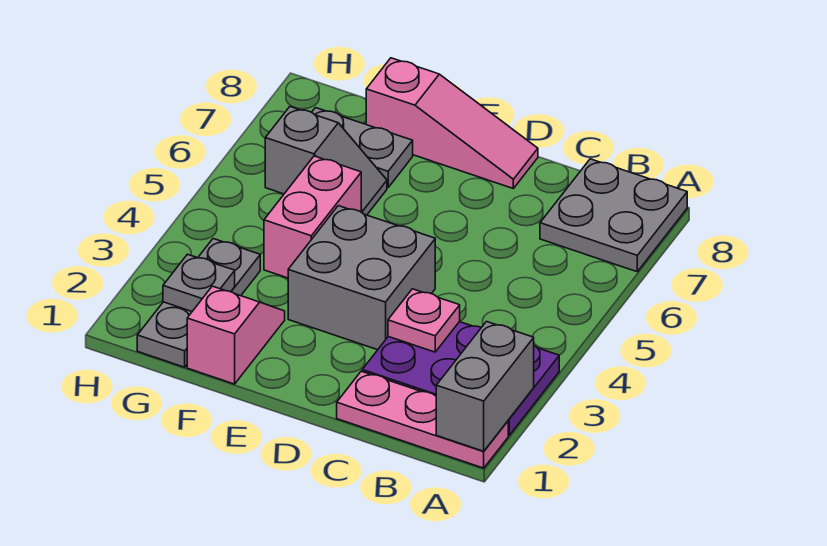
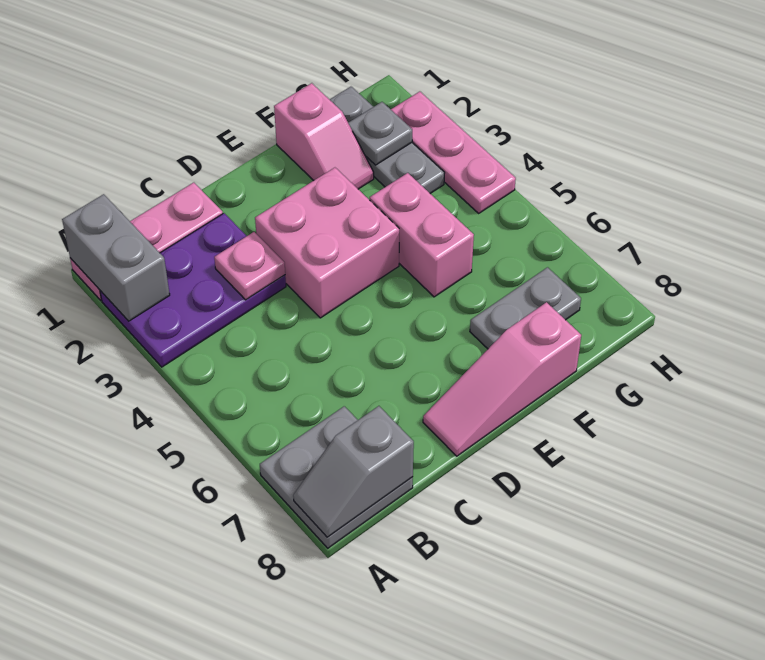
grey brick D3:E4 level 1 -> pink brick D3:E4 level 1
grey slope F6:G6 level 1 top G -> grey slope A8:B8 level 2 top B
none -> pink plate H2:H4 level 1

